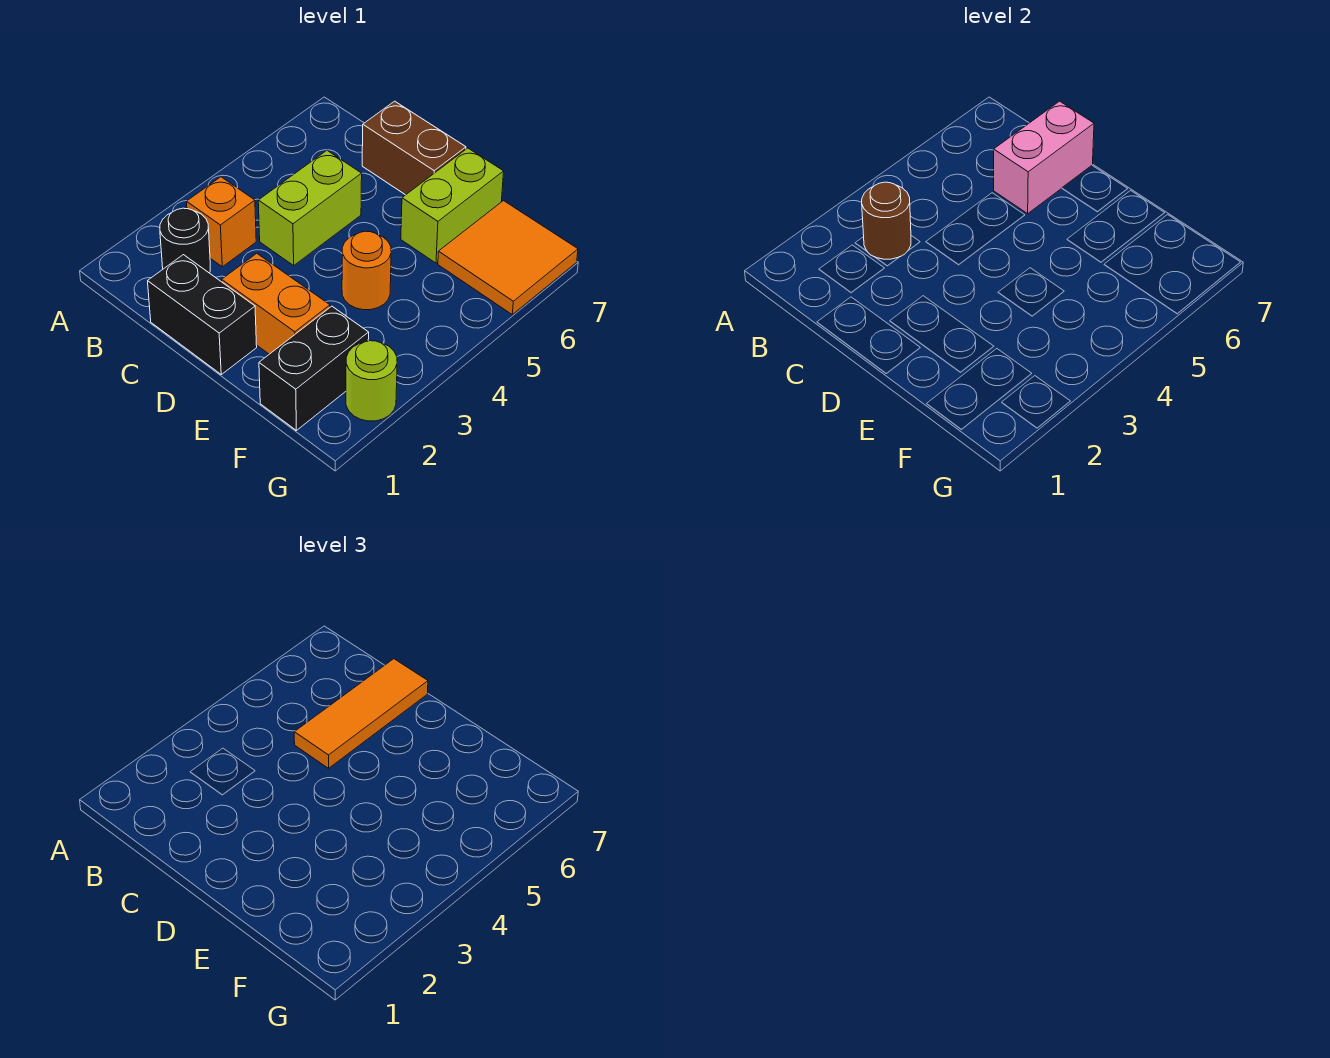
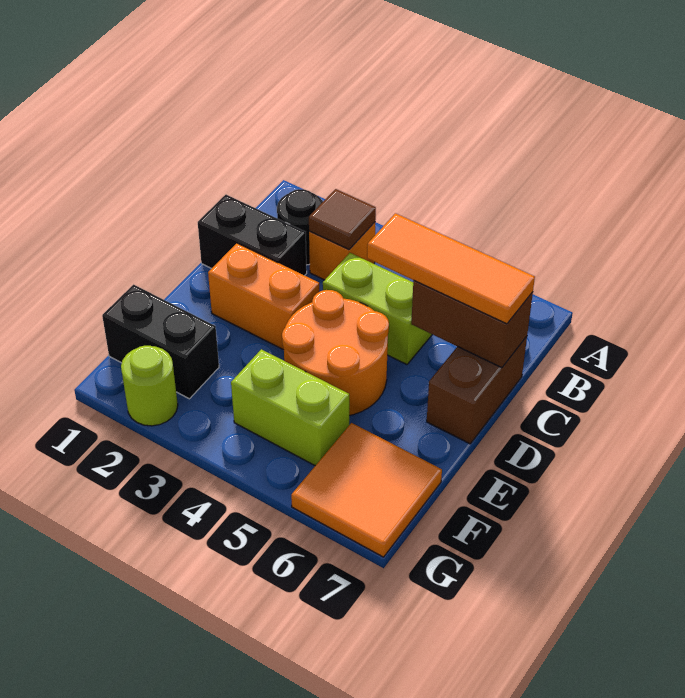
brown round brick B3 level 2 -> brown tile B3 level 2
black brick C1:D1 level 1 -> black brick C1:C2 level 1
pink brick C6:C7 level 2 -> brown brick C6:C7 level 2
orange brick D2:E2 level 1 -> orange brick D2:D3 level 1
orange round brick E4 level 1 -> orange round brick D4:E5 level 1
lime brick E6:E7 level 1 -> lime brick F4:F5 level 1

